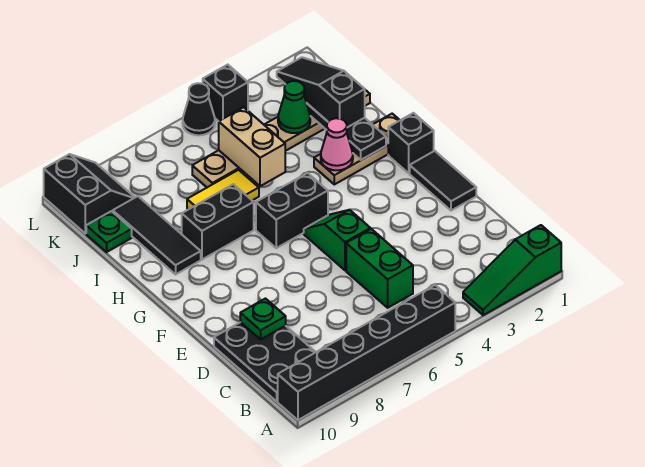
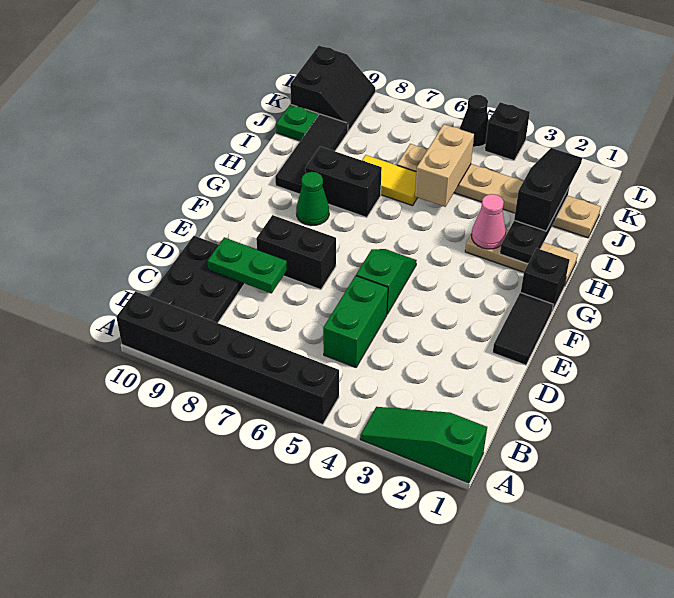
green plate D9 level 2 -> green plate D8:D9 level 2
black brick G5:G6 level 1 -> black brick E7:E8 level 1
green cone J3 level 2 -> green cone G8 level 1

